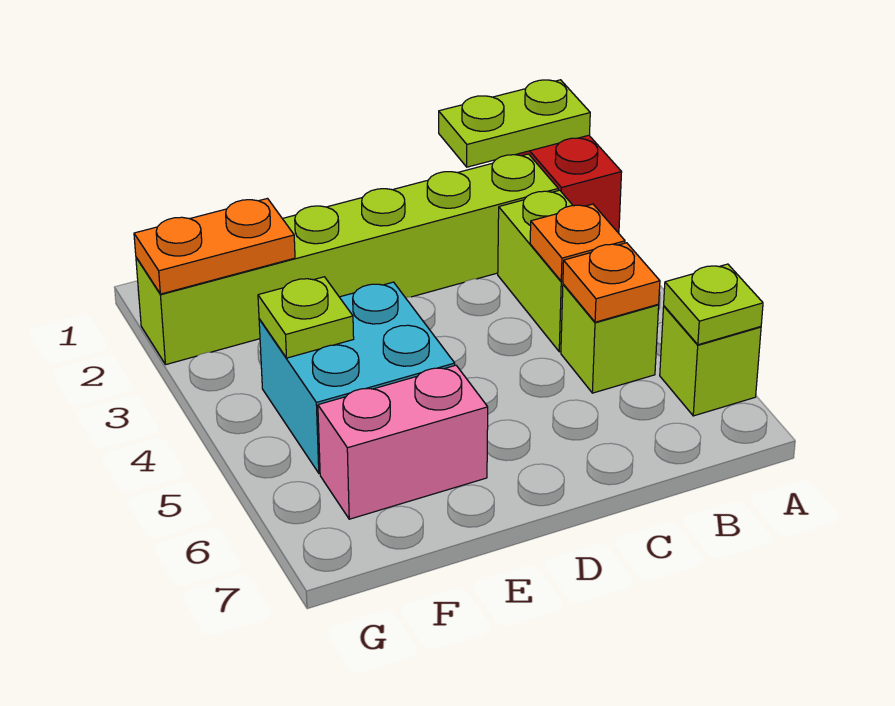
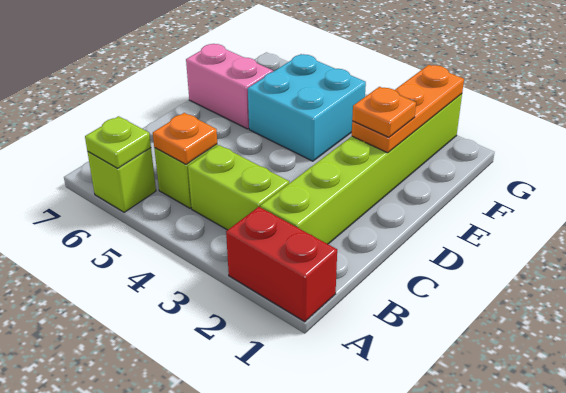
lime plate A1:B1 level 2 -> none
orange plate B4 level 2 -> orange plate E2 level 3
pink brick E6:F6 level 1 -> pink brick E6:E7 level 1
orange plate F2:G2 level 2 -> orange plate E2:G2 level 2
lime plate F4 level 2 -> none

